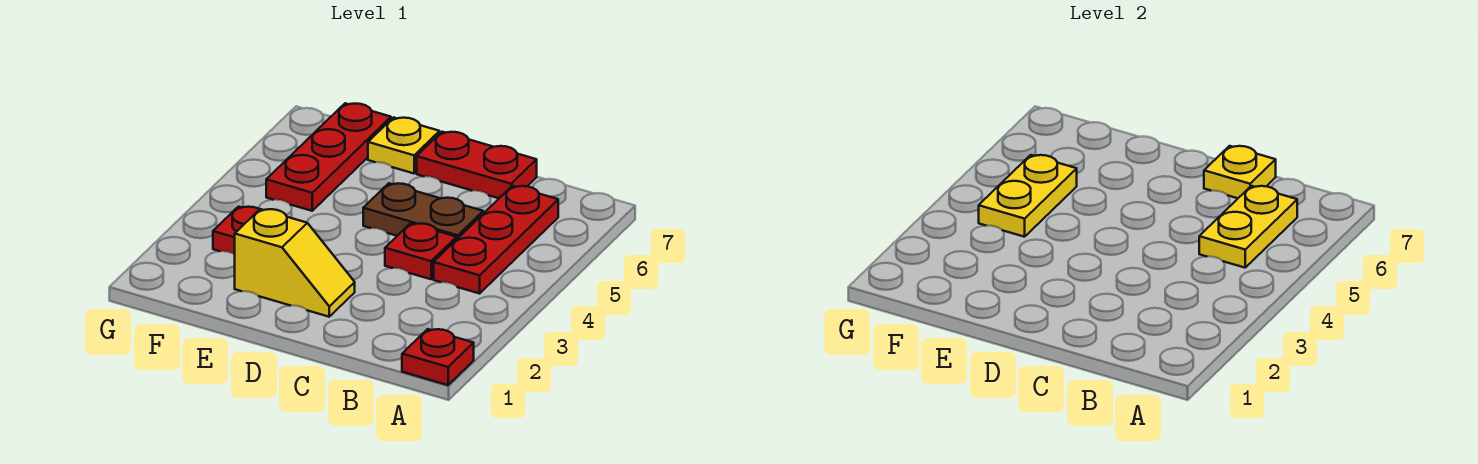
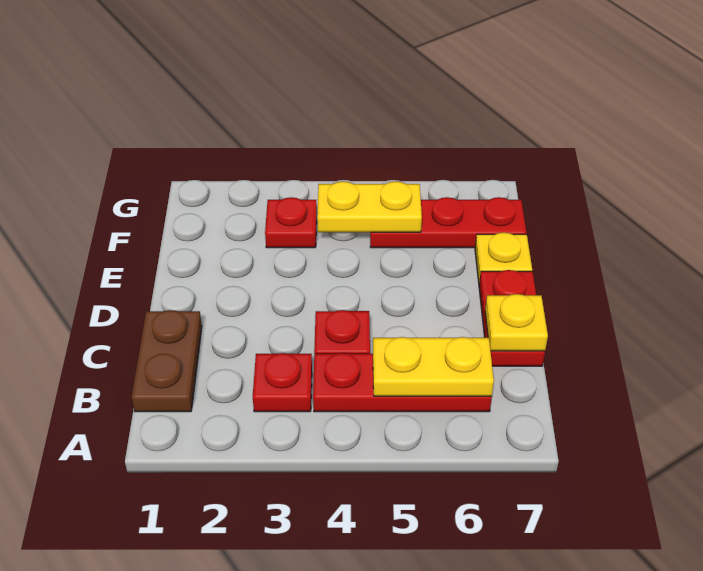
red plate A1 level 1 -> red plate B3 level 1
brown plate C5:D5 level 1 -> brown plate B1:C1 level 1
yellow slope D2:E2 level 1 top E -> none

